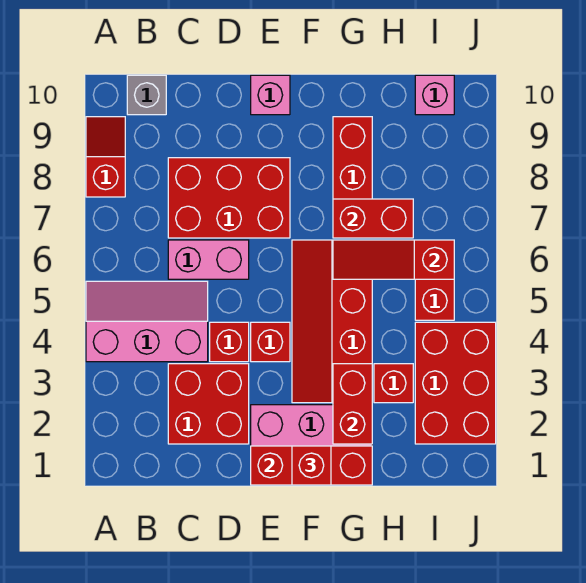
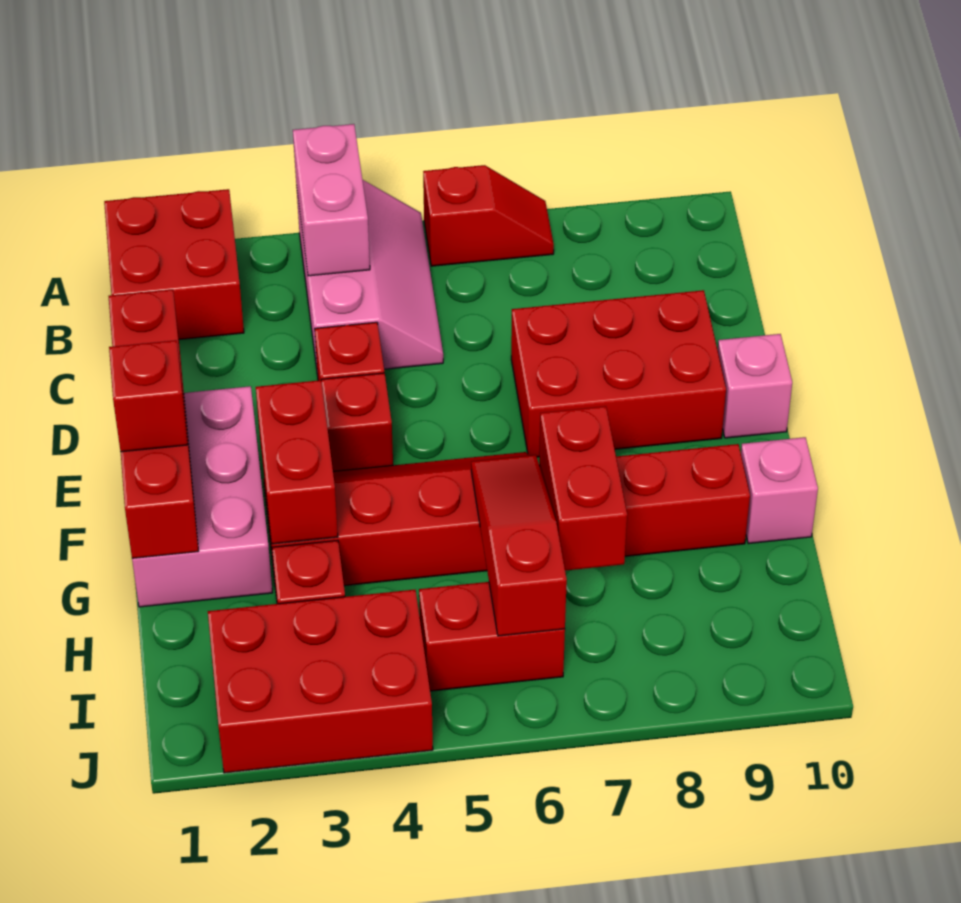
red slope A8:A9 level 1 top 8 -> red slope A6:A7 level 1 top 6
grey brick B10 level 1 -> none
red brick C2:D3 level 1 -> red brick A1:B2 level 1
pink brick C6:D6 level 1 -> pink brick A4:B4 level 2
red brick C7:E8 level 1 -> red brick D7:E9 level 1
red brick E1:G1 level 2 -> red brick D1:G1 level 2
red brick G2:G3 level 2 -> red brick F3:G3 level 2
pink brick I10 level 1 -> pink brick G10 level 1

